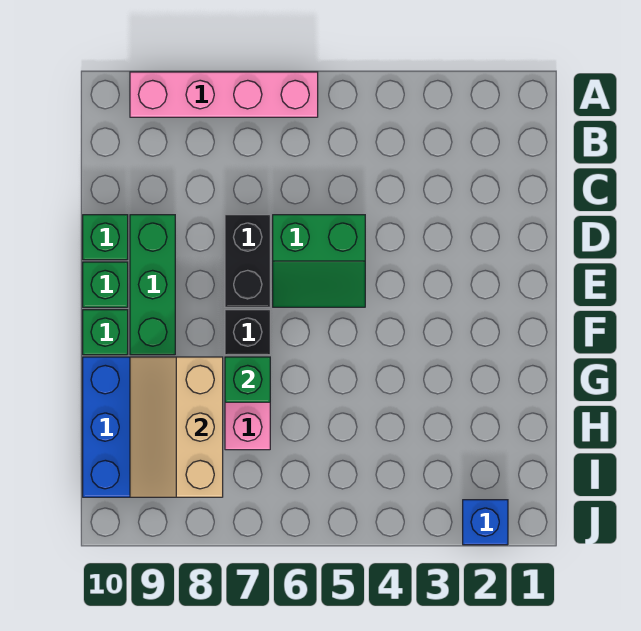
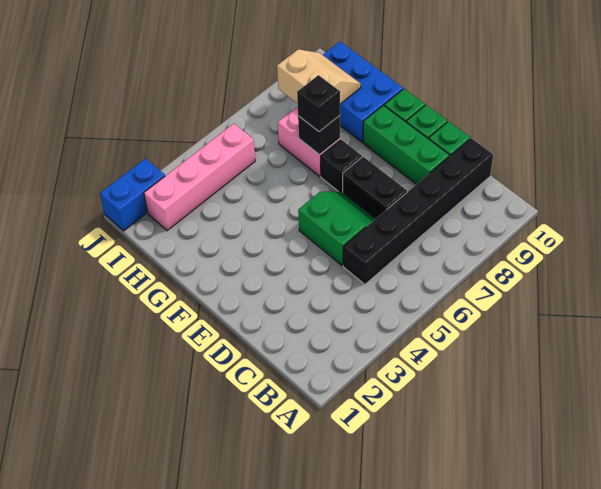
pink brick A6:A9 level 1 -> pink brick I2:I5 level 1
none -> black brick C5:C10 level 1
green slope D5:E6 level 1 top D -> green slope D5:E6 level 1 top 5
green brick G7 level 2 -> black brick G7 level 2
none -> black brick G7 level 3
tan slope G8:I9 level 2 top 8 -> tan slope H8:I9 level 2 top 8
blue brick J2 level 1 -> blue brick J1:J2 level 1

